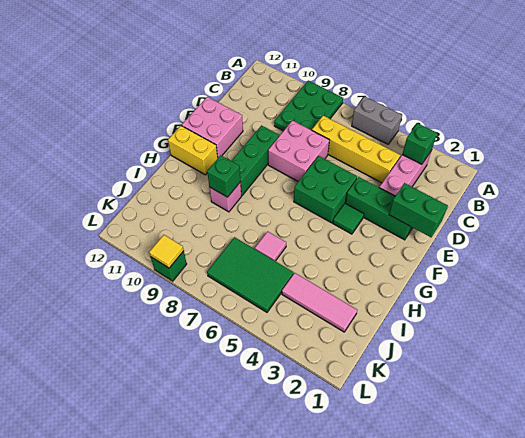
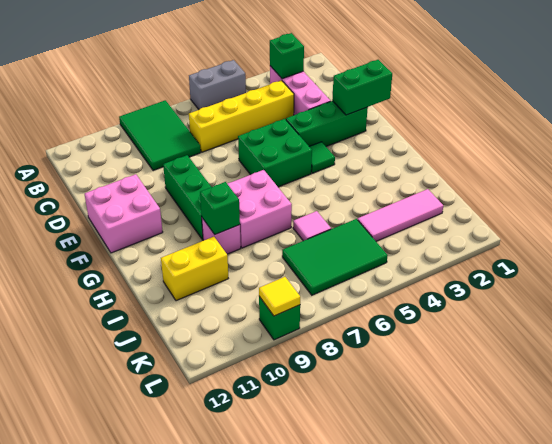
green plate A8:C9 level 1 -> green tile A8:C9 level 1
pink brick D7:E8 level 1 -> pink brick G7:H8 level 1
yellow brick G11:G12 level 1 -> yellow brick I10:I11 level 1

